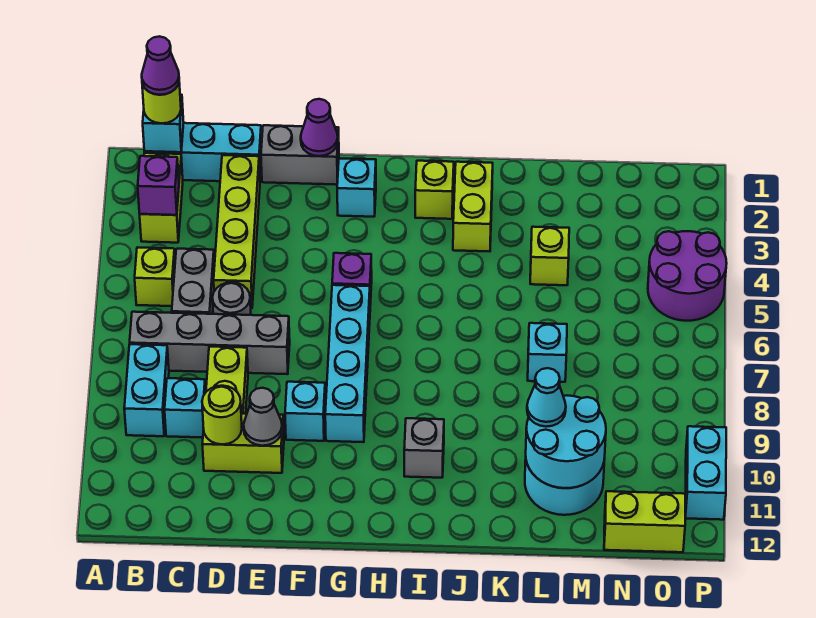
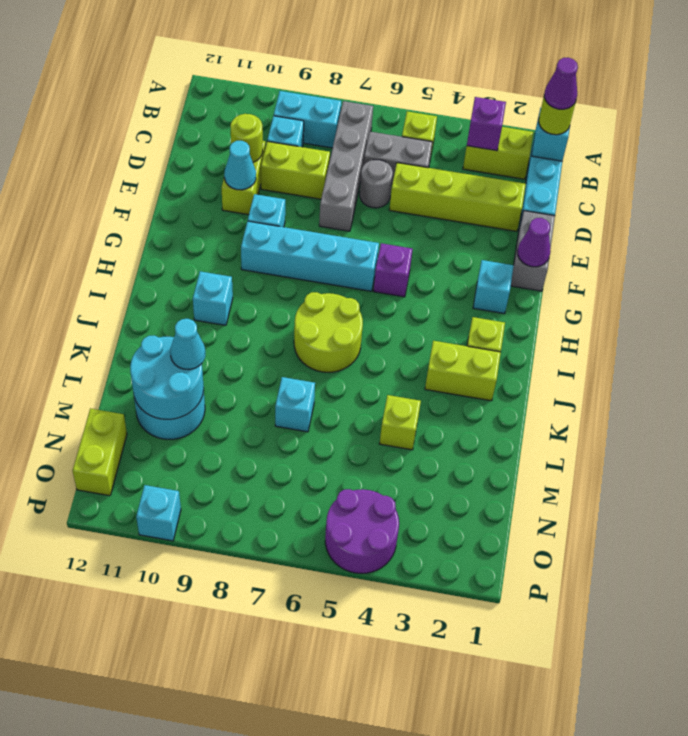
grey cone E10 level 2 -> cyan cone E10 level 2
none -> lime round brick I6:J7 level 1
grey brick I10 level 1 -> cyan brick I10 level 1
cyan brick P10:P11 level 1 -> cyan brick P10 level 1

